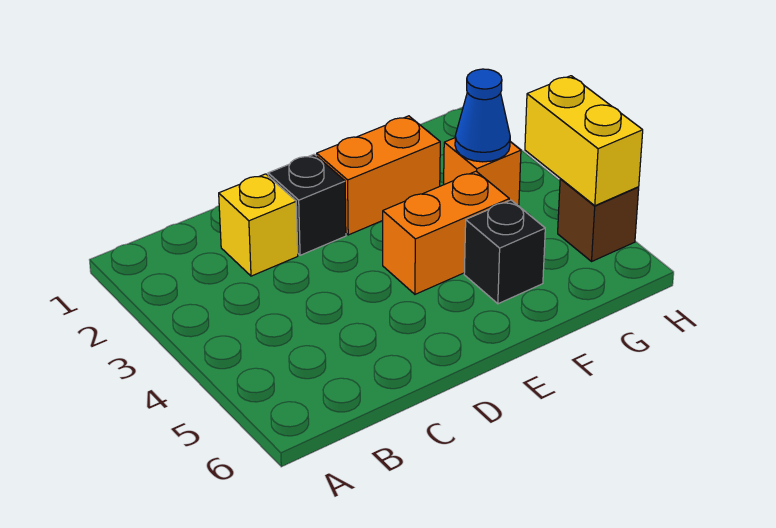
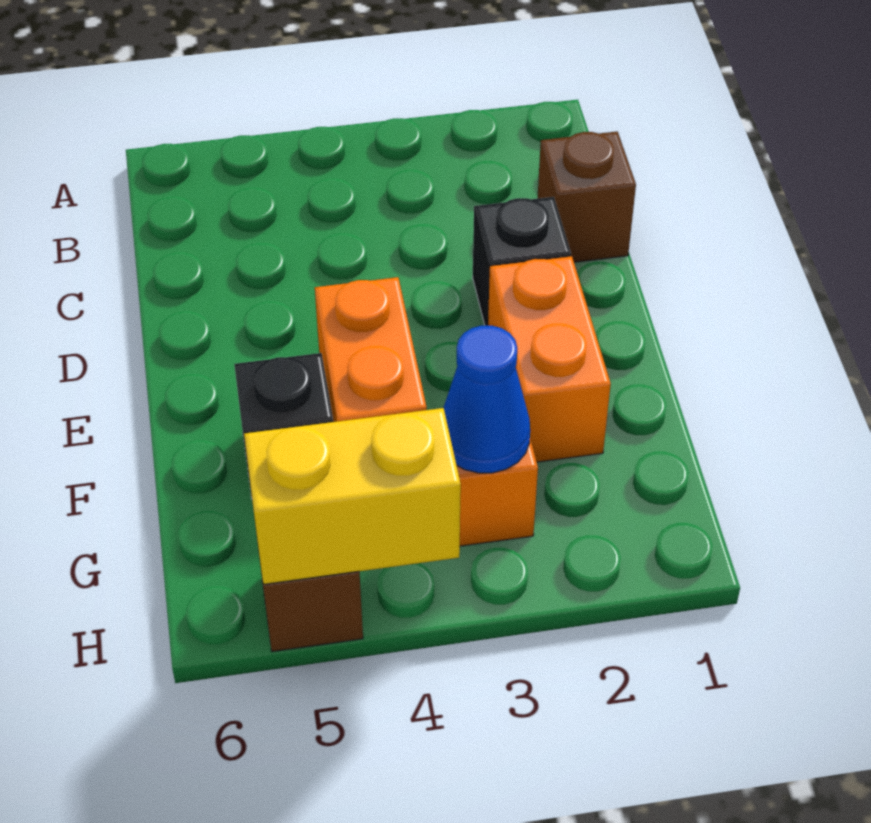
none -> brown brick C1 level 1
yellow brick C2 level 1 -> none

